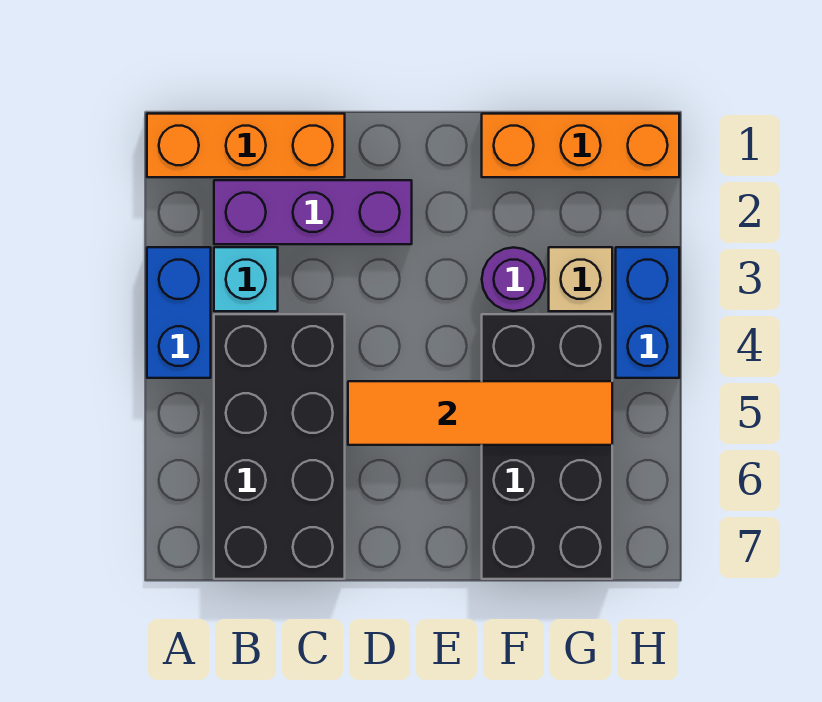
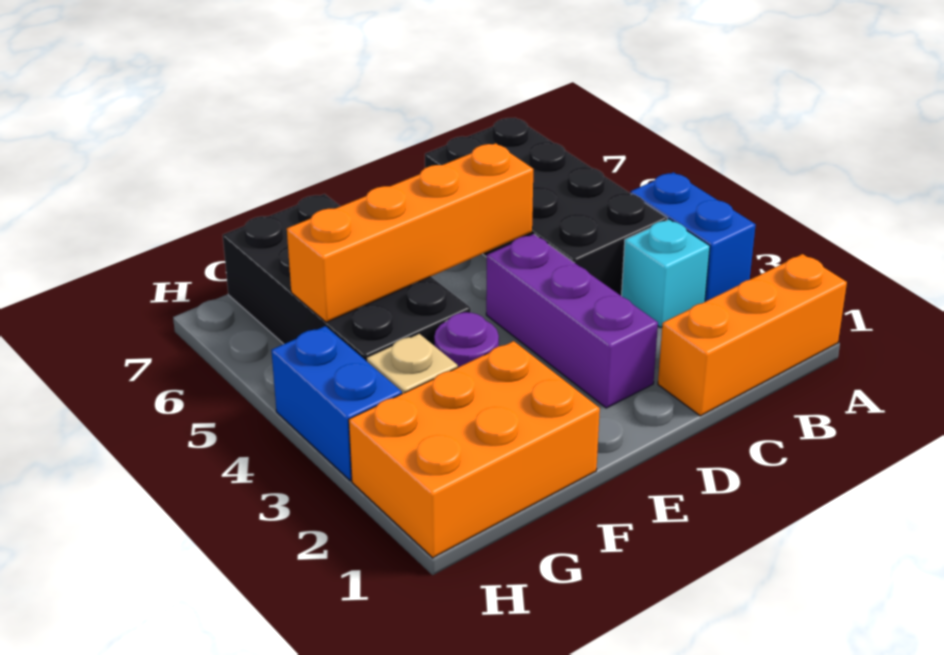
purple brick B2:D2 level 1 -> purple brick D2:D4 level 1
orange tile D5:G5 level 2 -> orange brick D5:G5 level 2
orange brick F1:H1 level 1 -> orange brick F1:H2 level 1

